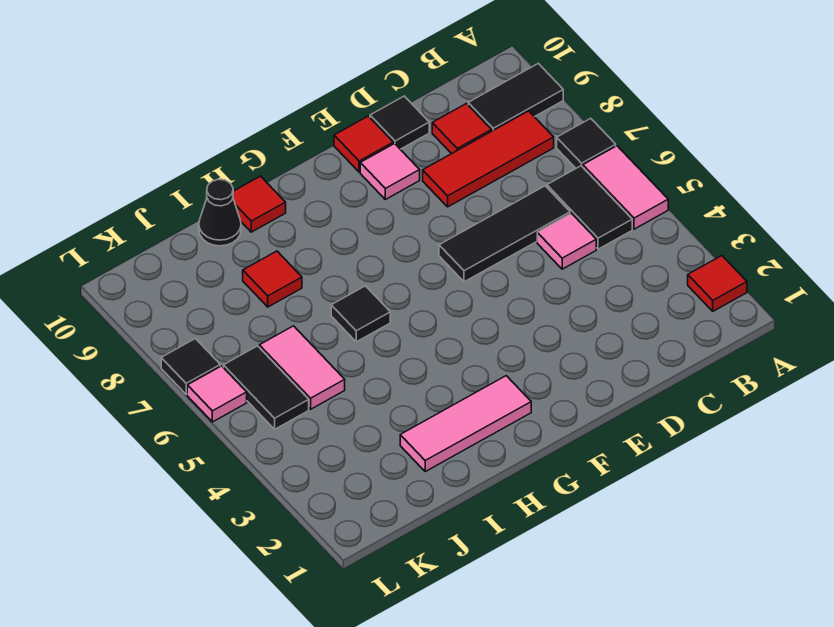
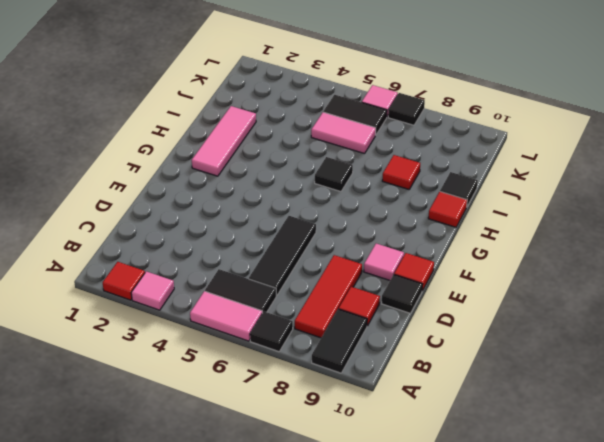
pink tile C5 level 1 -> pink tile A3 level 1
black cone I10 level 1 -> black tile I10 level 1

